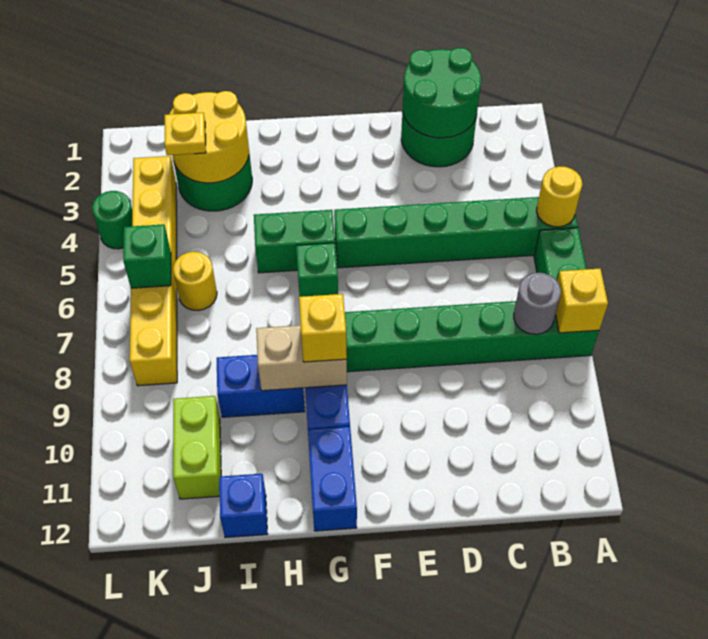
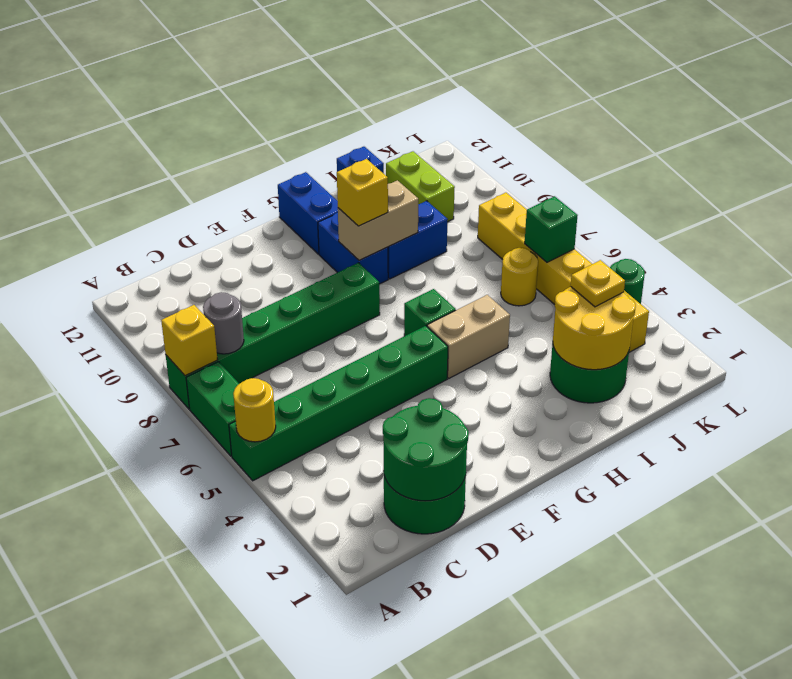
green brick G5:H5 level 1 -> tan brick G5:H5 level 1

